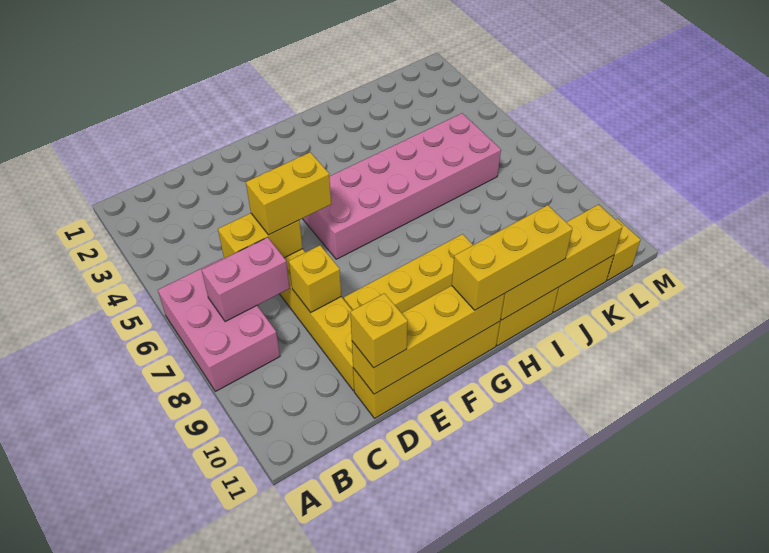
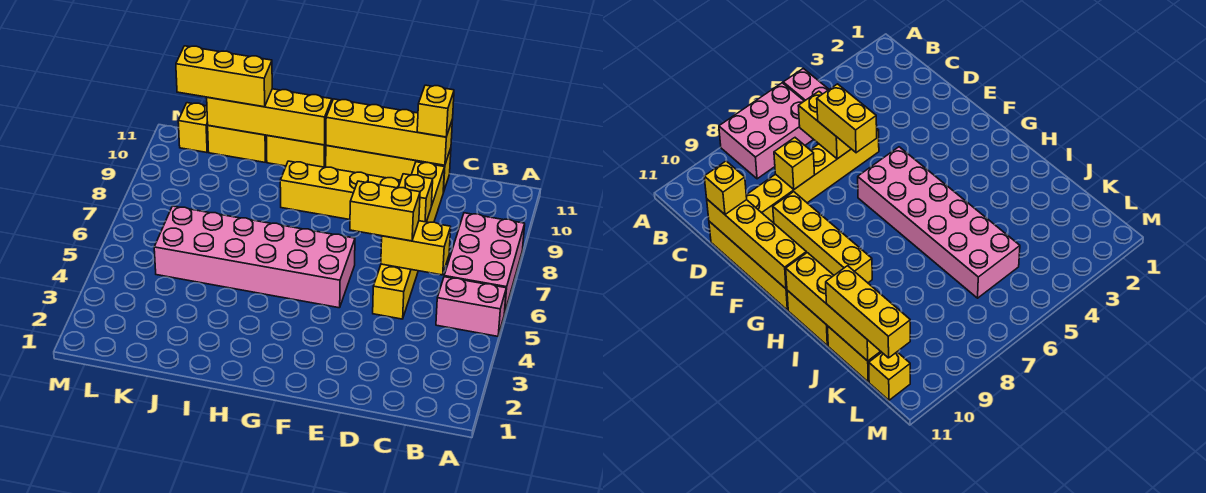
pink brick B7:C7 level 2 -> pink brick A5:B5 level 1
yellow brick G11:I11 level 3 -> yellow brick J11:L11 level 3

